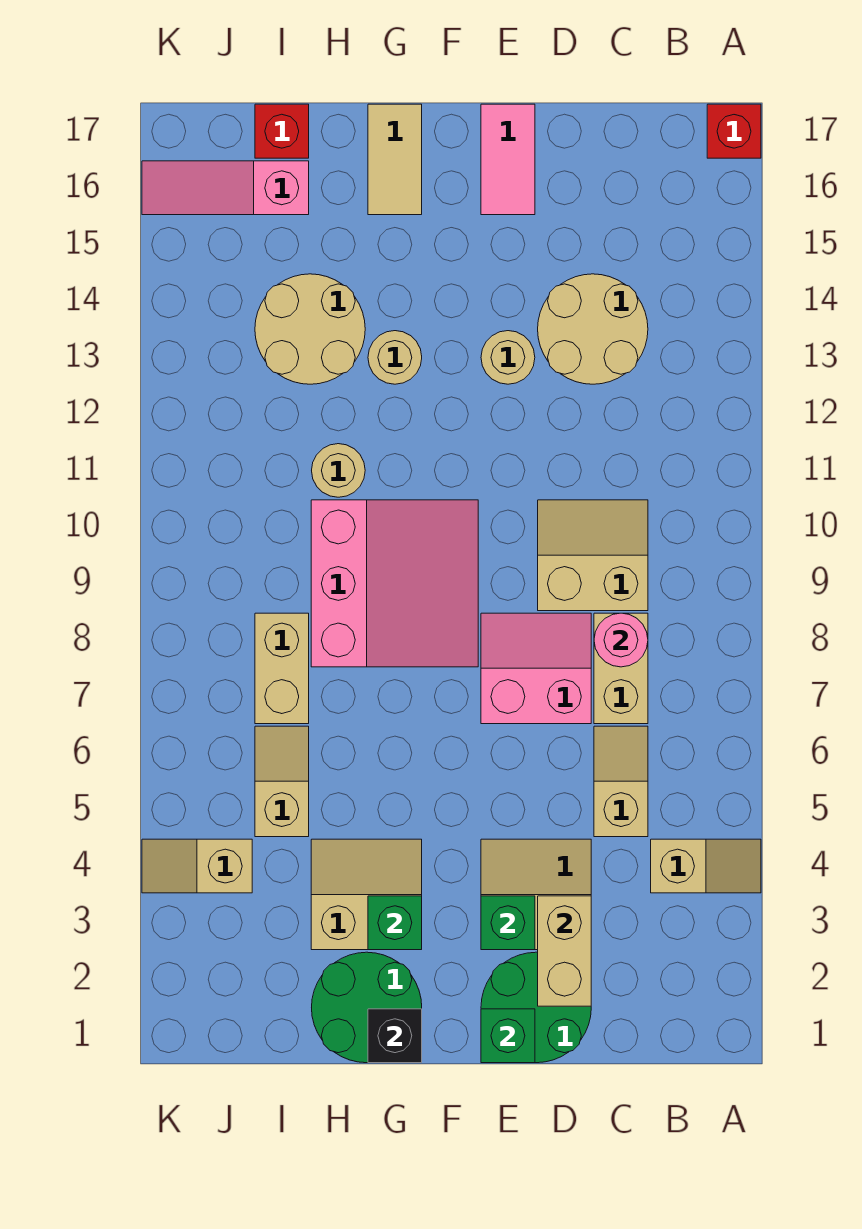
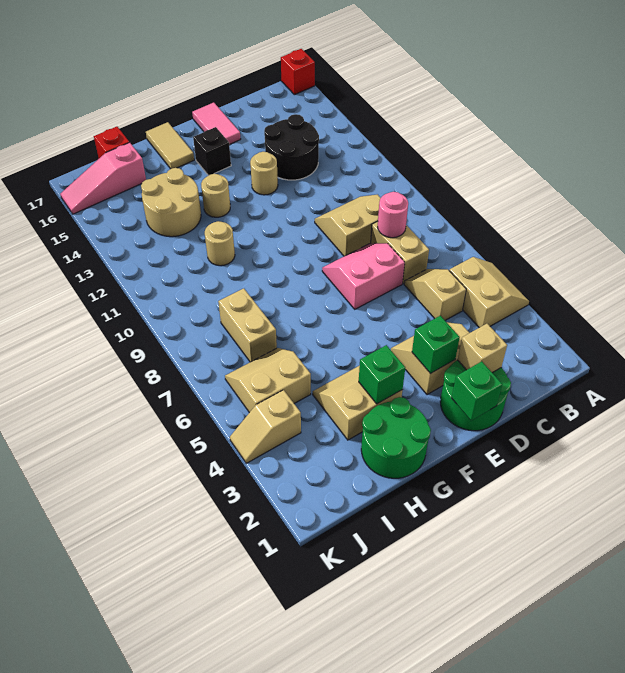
tan slope A4:B4 level 1 top B -> tan slope A4:B5 level 1 top B
tan round brick C13:D14 level 1 -> black round brick C13:D14 level 1
tan brick D2:D3 level 2 -> tan brick D2 level 2
pink slope F8:H10 level 1 top H -> none
black brick G1 level 2 -> black brick F15 level 1
tan slope I5:I6 level 1 top 5 -> tan slope I5:J6 level 1 top 5

